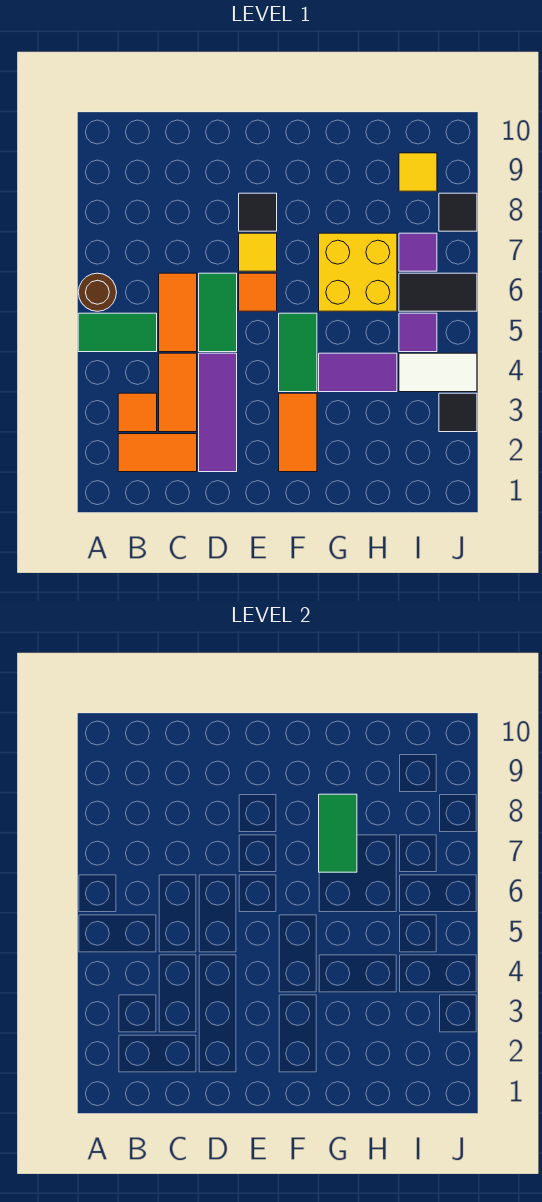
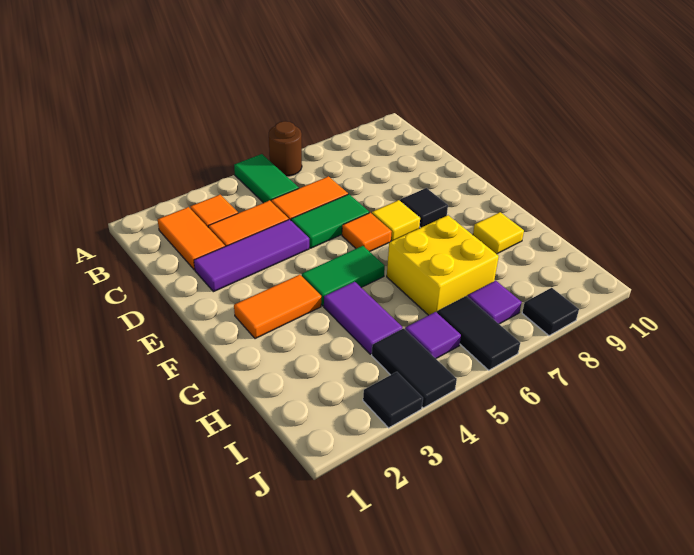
green tile G7:G8 level 2 -> none
white tile I4:J4 level 1 -> black tile I4:J4 level 1
yellow tile I9 level 1 -> yellow tile G9 level 1

